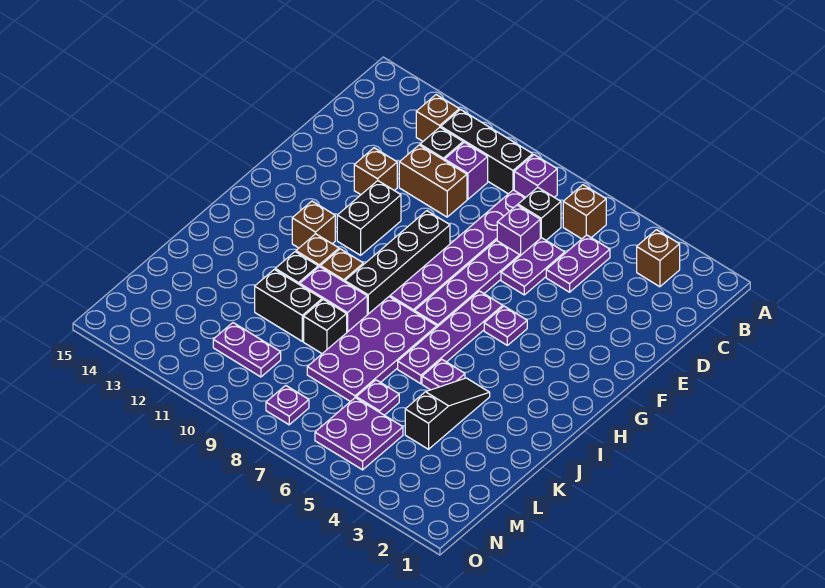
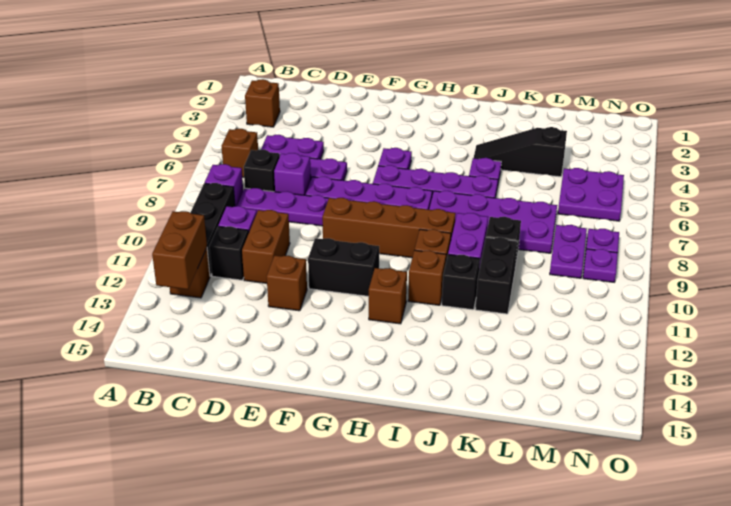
none -> brown brick B12:B13 level 2
black brick F9:I9 level 1 -> brown brick F9:I9 level 1
purple plate L6 level 1 -> purple plate N9 level 1
purple plate M10:M11 level 1 -> purple plate M8:M9 level 1

